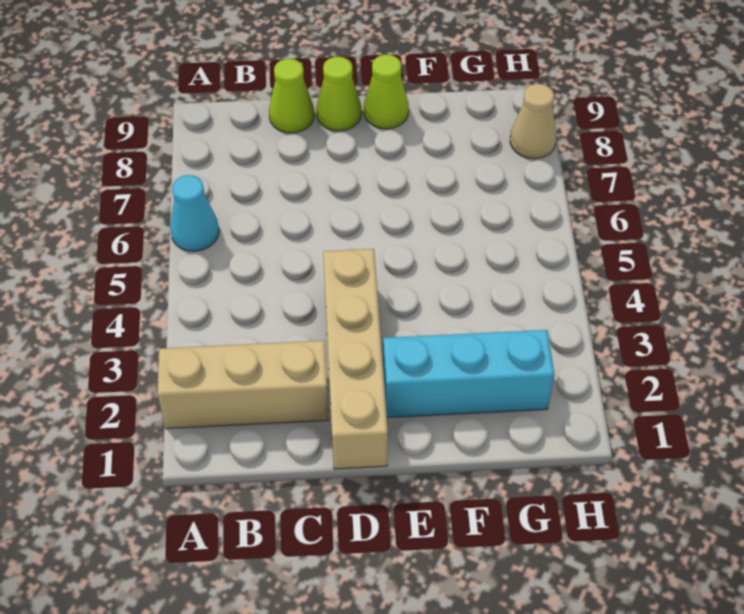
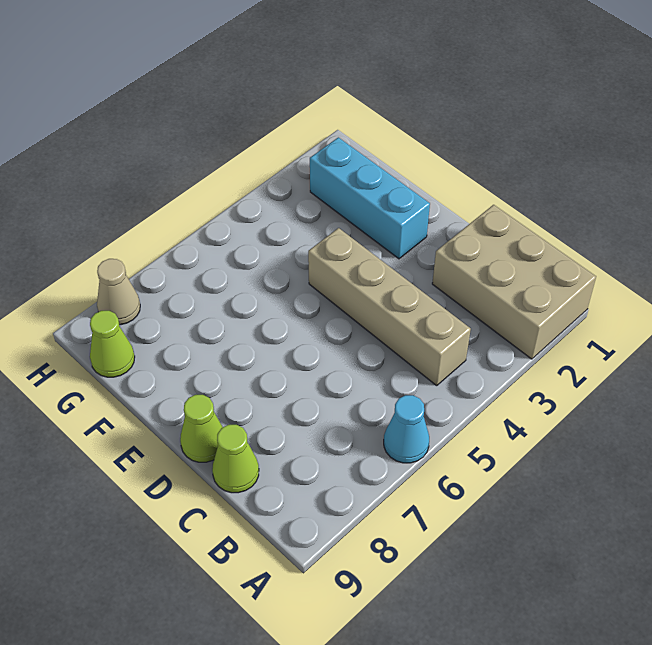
tan brick A2:C2 level 1 -> tan brick A1:C2 level 1
tan brick D1:D4 level 1 -> tan brick B4:E4 level 1
lime cone E9 level 1 -> lime cone G9 level 1

